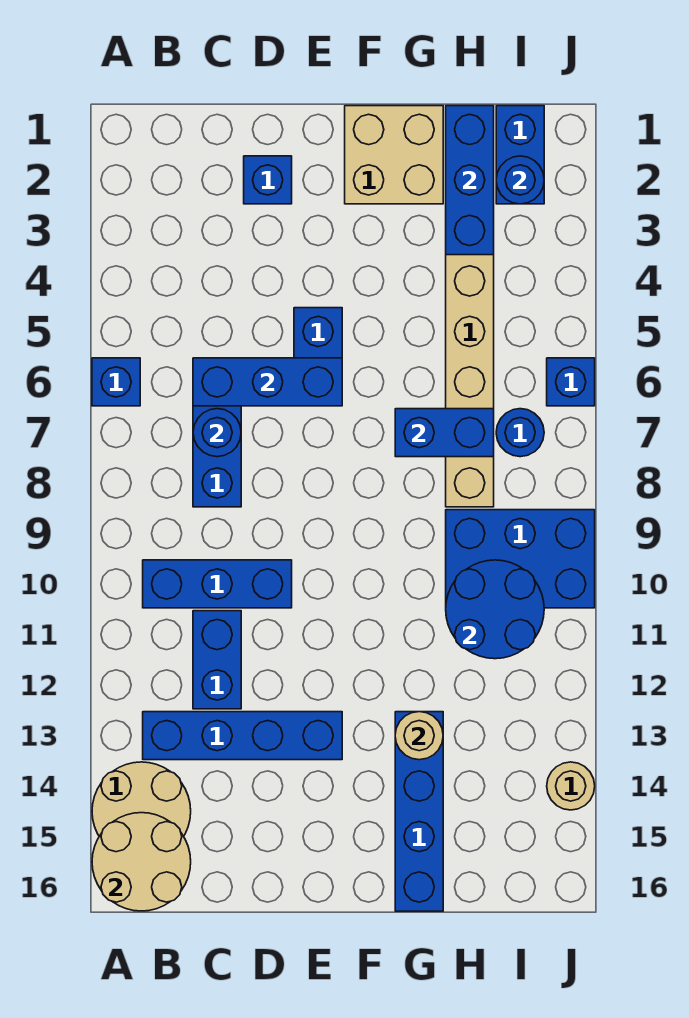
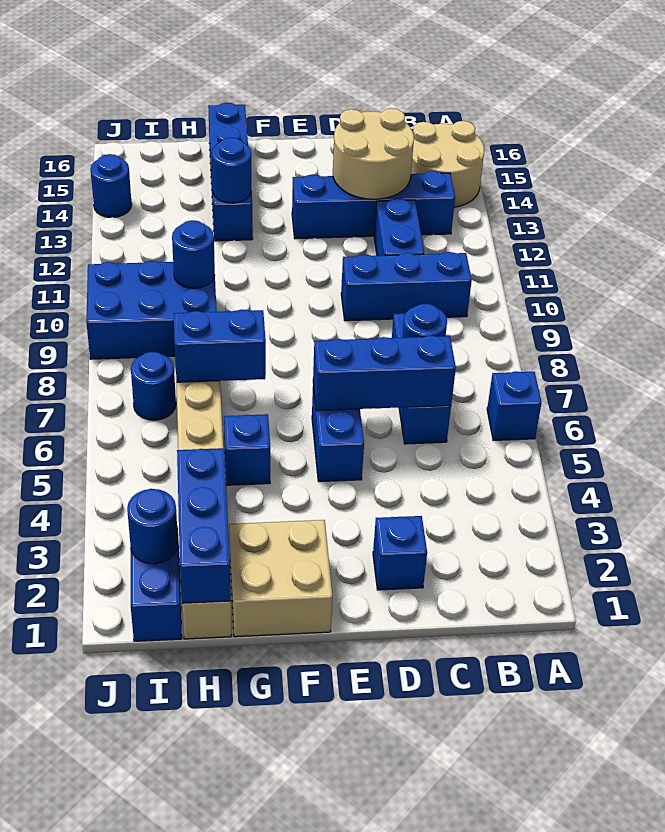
tan round brick A15:B16 level 2 -> tan round brick C13:D14 level 2
tan round brick G13 level 2 -> blue round brick G13 level 2
blue round brick H10:I11 level 2 -> blue round brick H10 level 2
blue brick J6 level 1 -> blue brick G5 level 1
tan round brick J14 level 1 -> blue round brick J14 level 1

